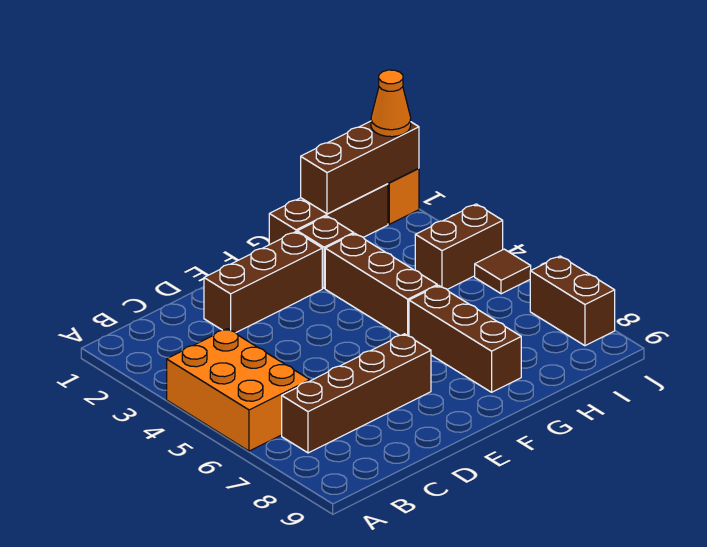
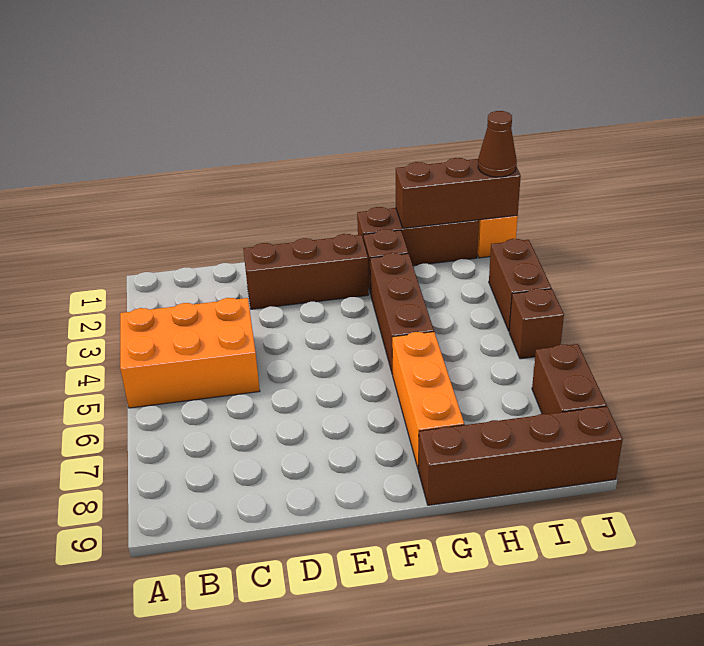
orange brick A4:B6 level 1 -> orange brick A4:C5 level 1
brown brick B7:E7 level 1 -> brown brick G9:J9 level 1
brown brick G6:G8 level 1 -> orange brick G6:G8 level 1
brown brick I4:J4 level 1 -> brown brick J3:J4 level 1
orange cone J1 level 3 -> brown cone J1 level 3
brown tile J5 level 1 -> brown brick J5 level 1

